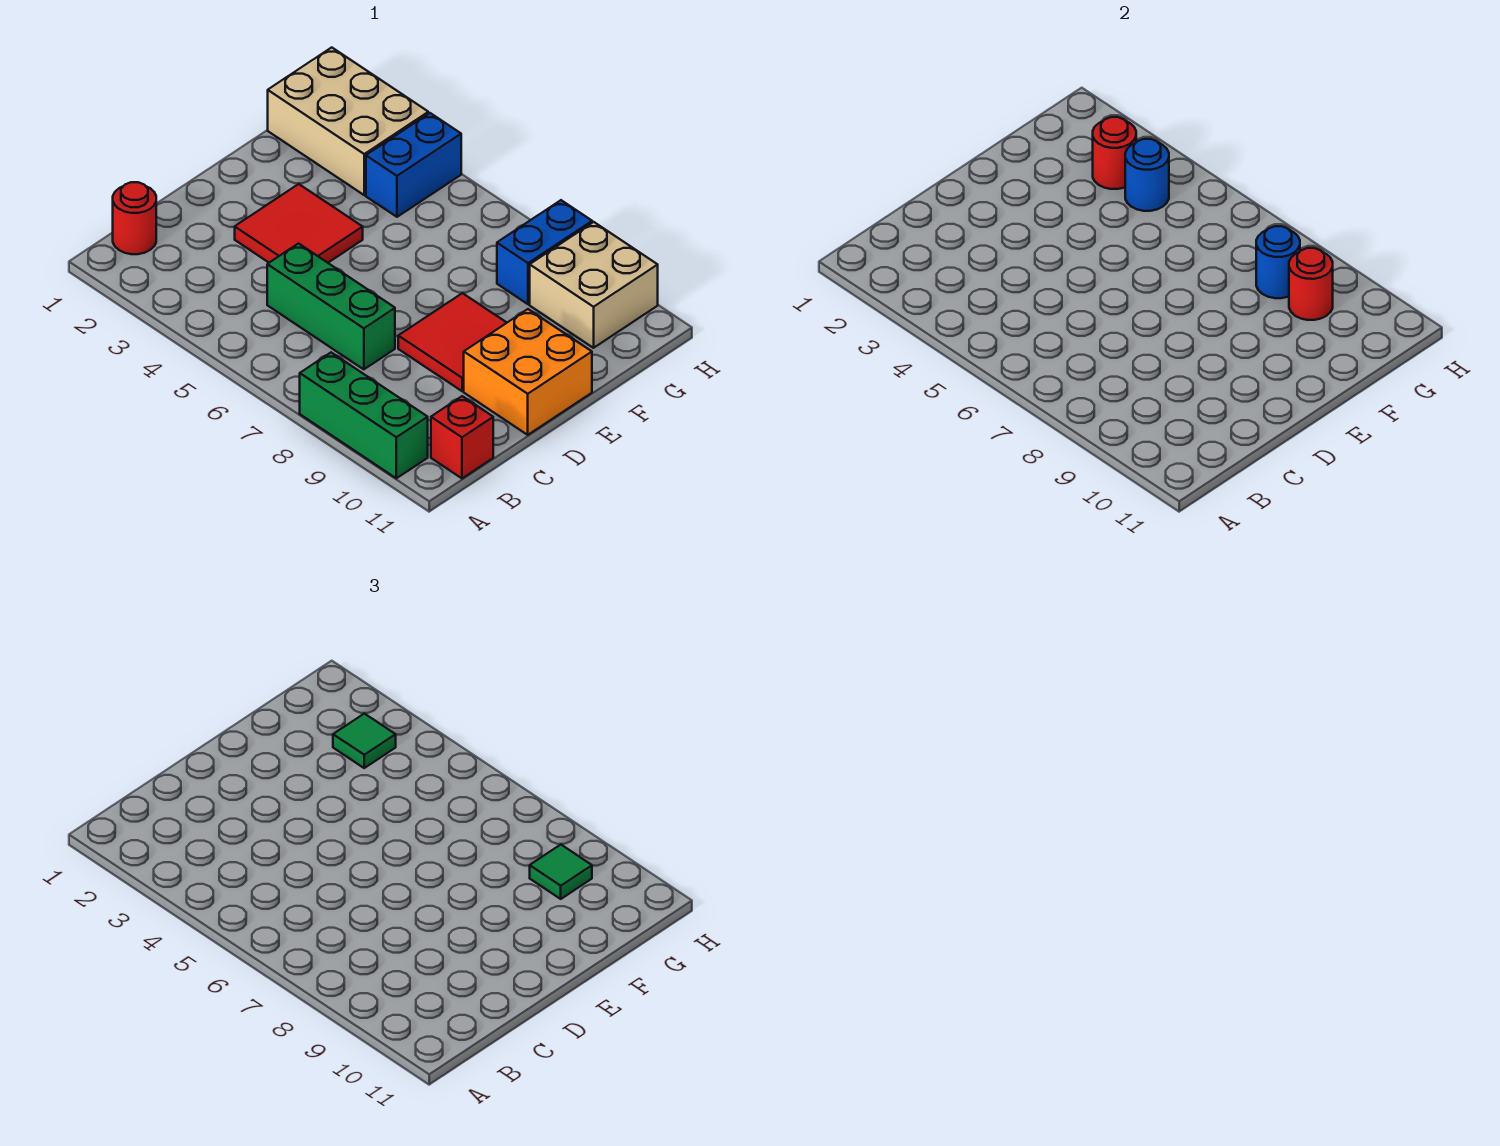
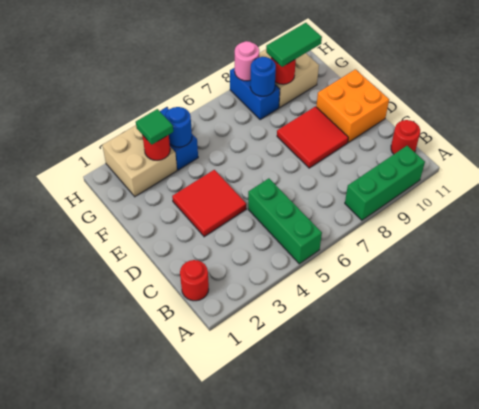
red brick B11 level 1 -> red round brick B11 level 1
green brick C5:C7 level 1 -> green brick A5:C5 level 1
tan brick G1:H3 level 1 -> tan brick G2:H3 level 1
green tile G9 level 3 -> green tile G9:G10 level 3
none -> pink round brick H8 level 2

